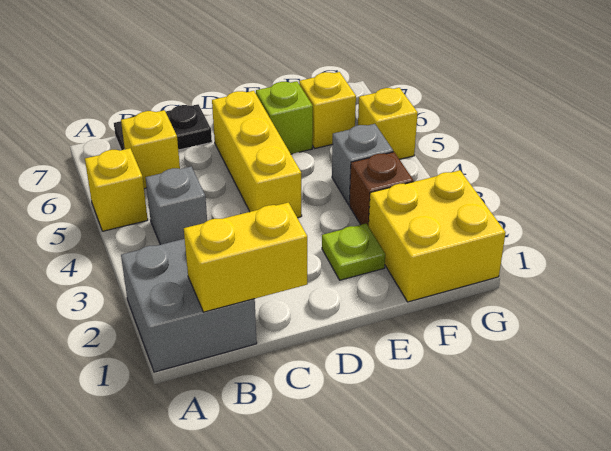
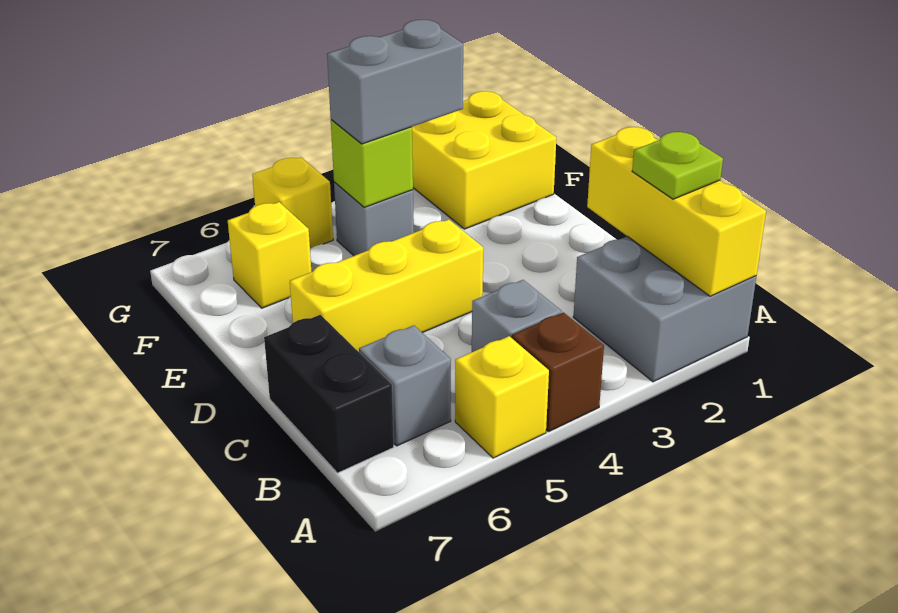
yellow brick B1:C1 level 2 -> yellow brick A1:C1 level 2
yellow brick B6 level 1 -> grey brick B6 level 1
black plate B7:C7 level 1 -> black brick B7:C7 level 1
lime plate E2 level 1 -> lime plate B1 level 3
lime brick E6 level 1 -> lime brick F4 level 2
brown brick F3 level 1 -> brown brick A4 level 1
none -> grey brick F3:F4 level 3

